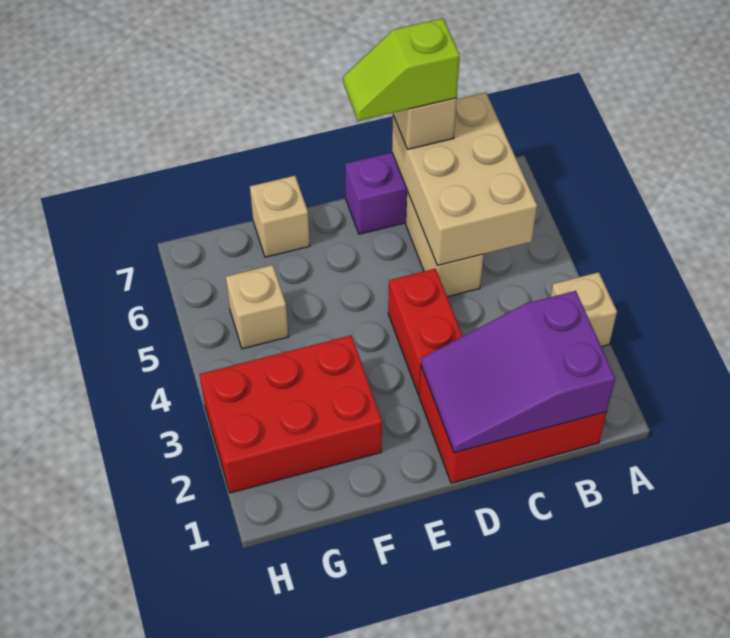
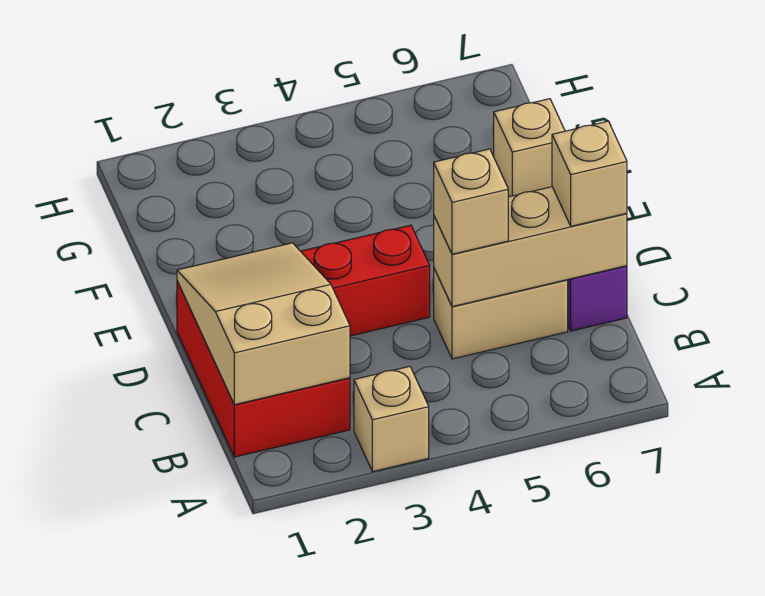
purple slope B1:D2 level 2 top B -> tan slope B1:D2 level 2 top B
tan brick B5:C7 level 2 -> tan brick C5:C7 level 2
lime slope C7:D7 level 4 top C -> none
red brick F2:H3 level 1 -> none
tan brick G5 level 1 -> tan brick C5 level 3

